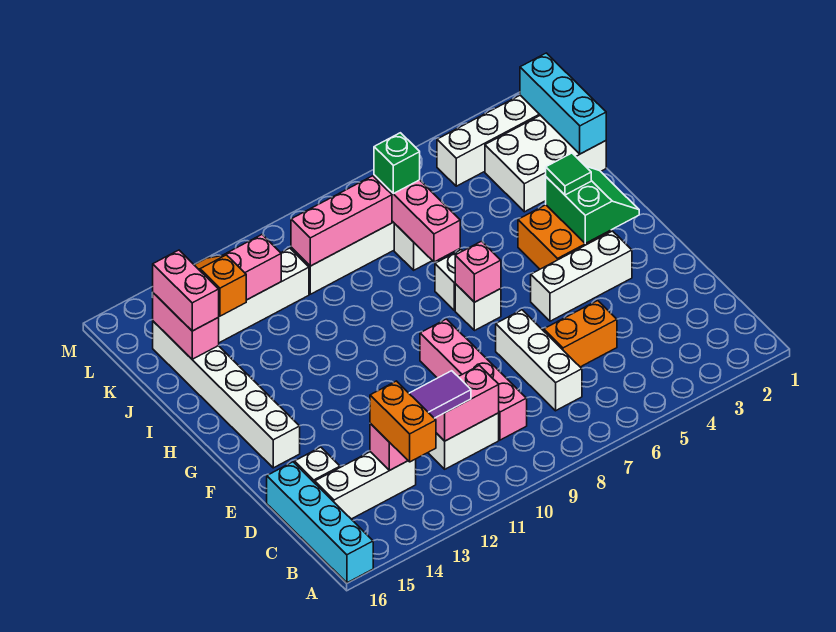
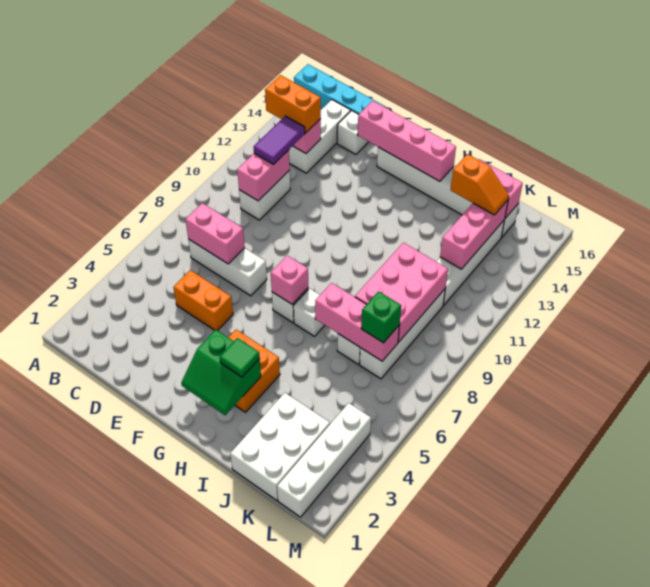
pink brick C9:F9 level 1 -> pink brick E15:H15 level 2
orange brick D5:D6 level 1 -> orange brick D5:E5 level 1
white brick F3:F5 level 1 -> none
cyan brick J1:L1 level 2 -> none
pink brick J15:K15 level 3 -> pink brick C7:D7 level 2
pink brick K8:K10 level 2 -> pink brick J8:K10 level 2

